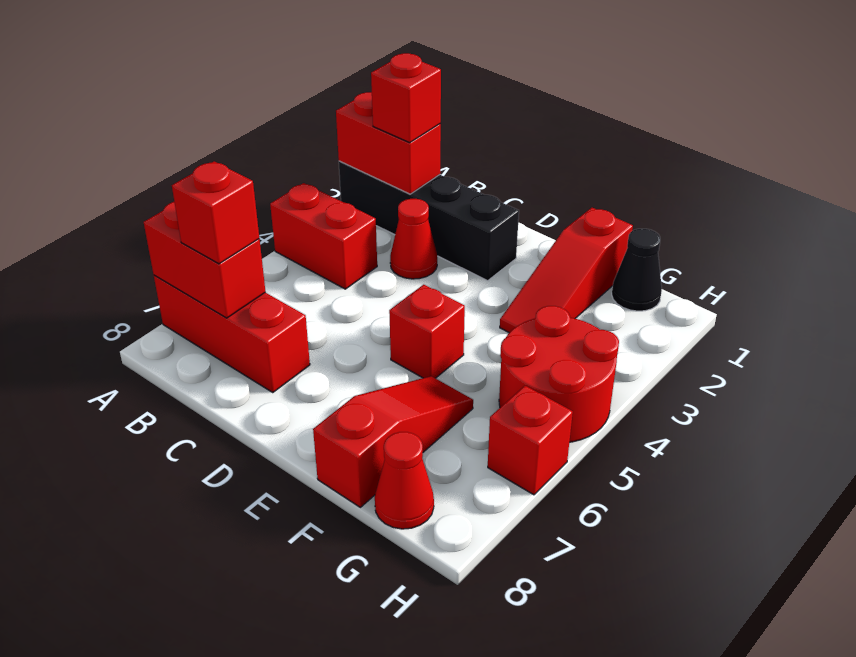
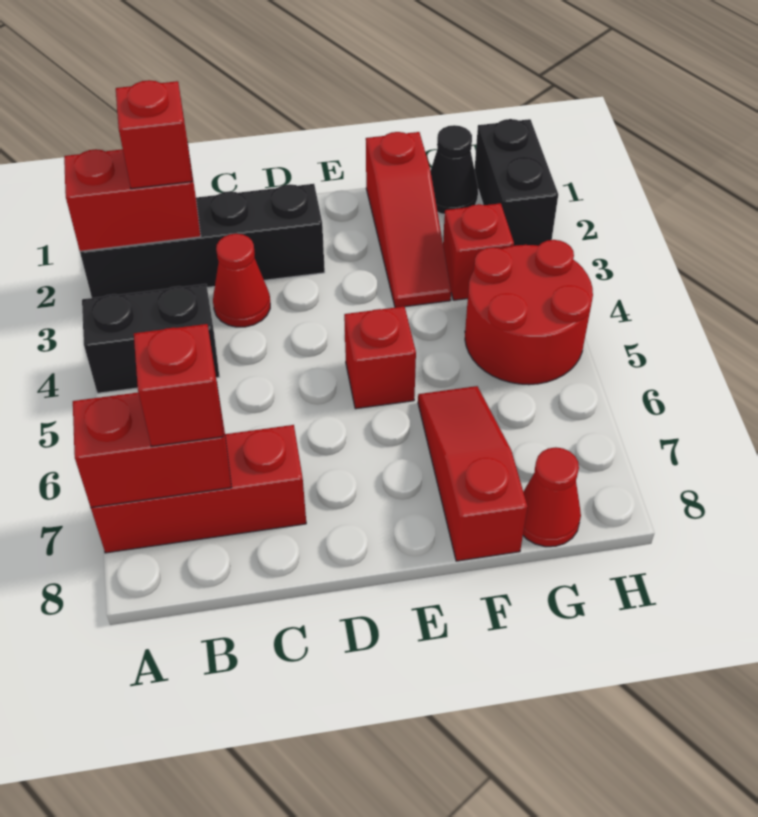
red brick A4:B4 level 1 -> black brick A4:B4 level 1
none -> black brick H1:H2 level 1
red brick H6 level 1 -> red brick G3 level 1

